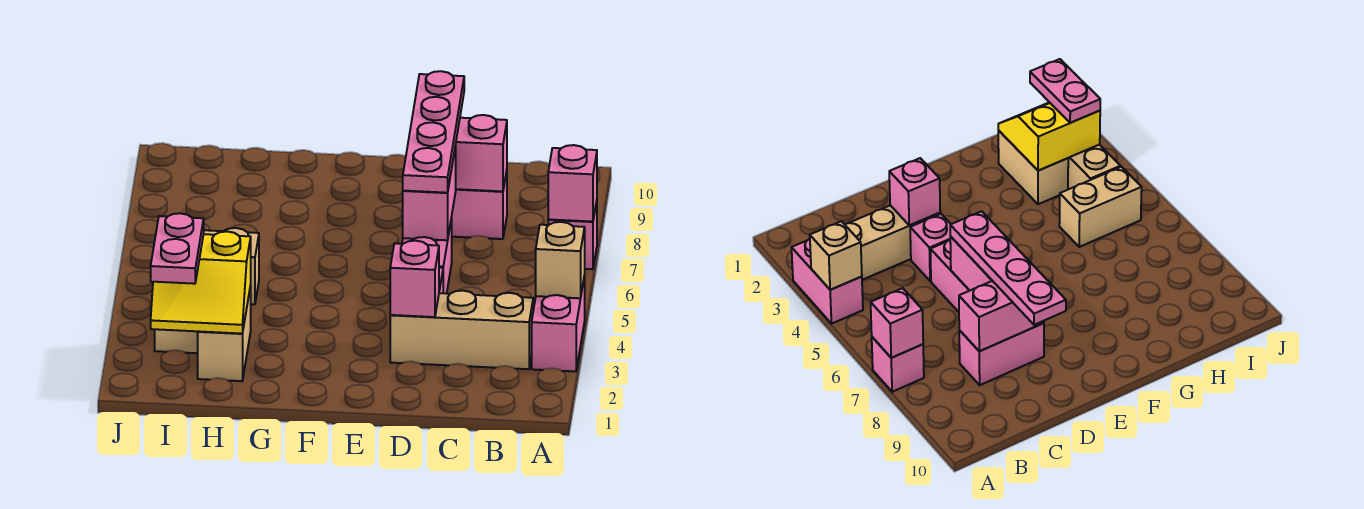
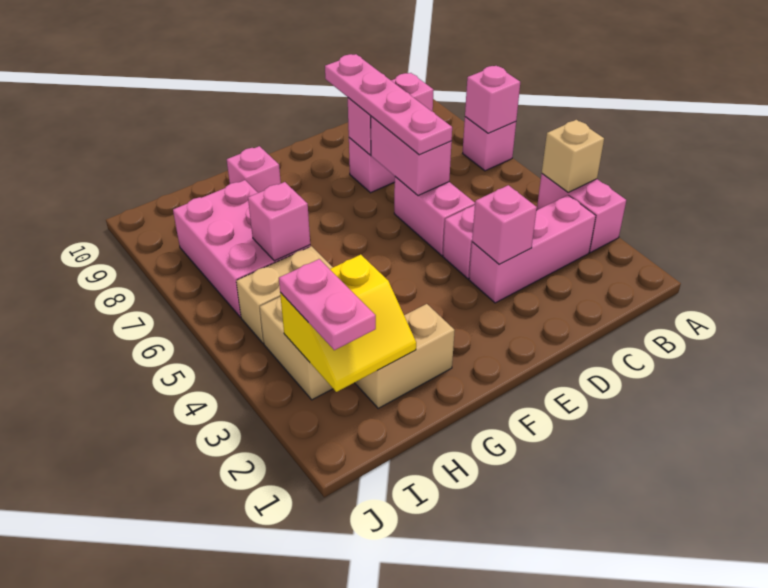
tan brick B3:D3 level 1 -> pink brick B3:D3 level 1
none -> pink brick G9 level 1
tan brick H2:H3 level 1 -> tan brick G2:H2 level 1
none -> pink brick H6:I8 level 1
none -> pink brick H6 level 2

